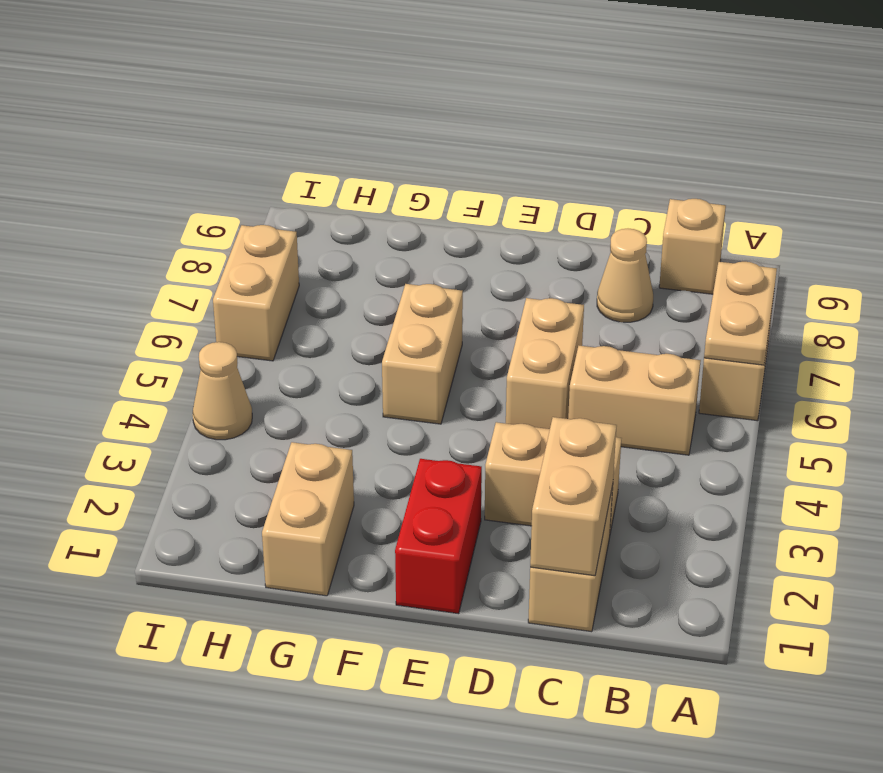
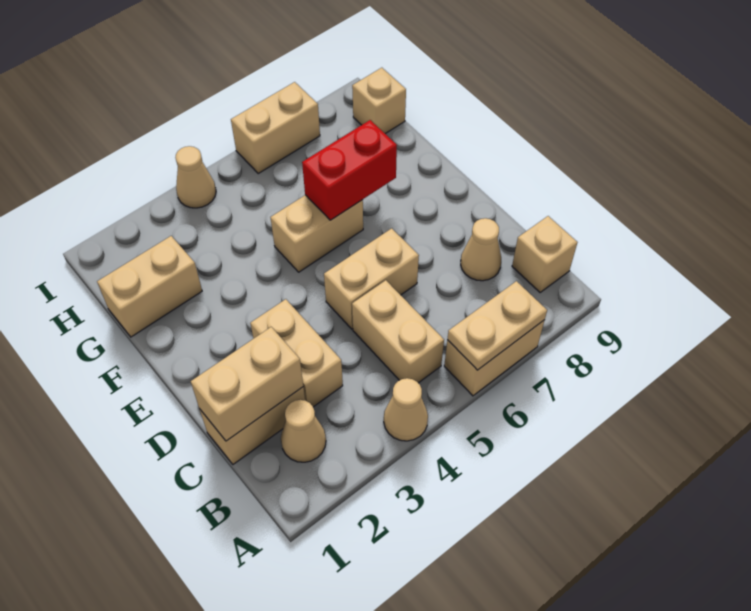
none -> tan cone A4 level 1
none -> tan cone B2 level 1
red brick E1:E2 level 1 -> red brick F6:F7 level 2
none -> tan brick H9 level 1

